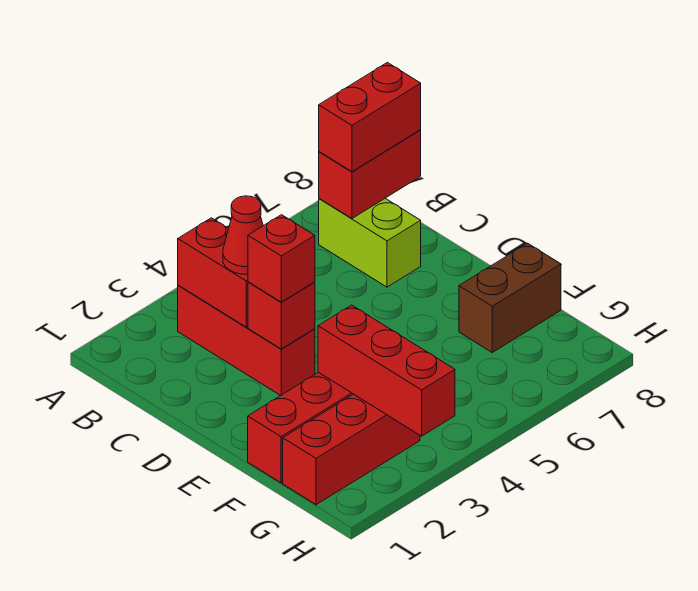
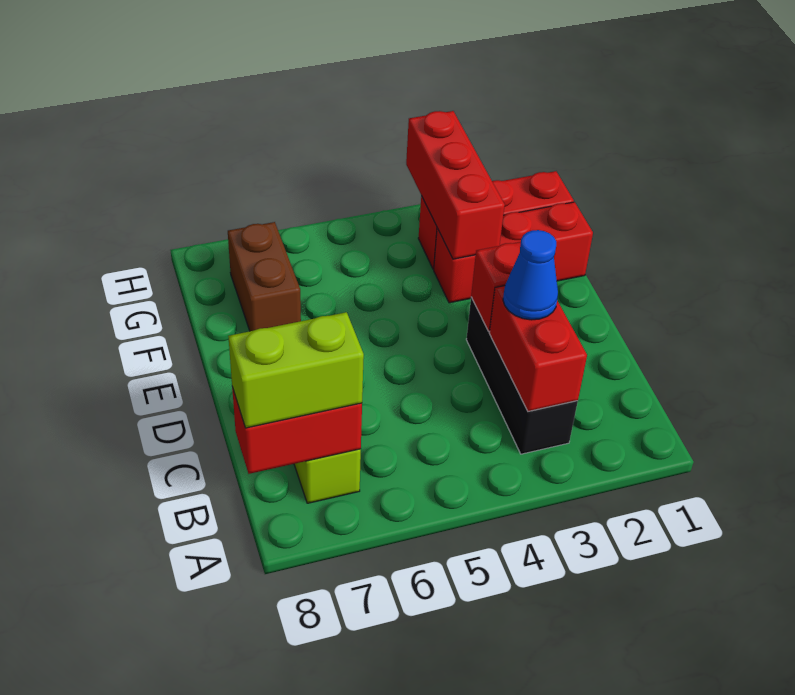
red brick B3:D3 level 1 -> black brick B3:D3 level 1
red brick B7:B8 level 3 -> lime brick B7:B8 level 3
red cone C3 level 3 -> blue cone C3 level 3
red brick D3 level 3 -> none
brown brick F7:F8 level 1 -> brown brick F7:G7 level 1

